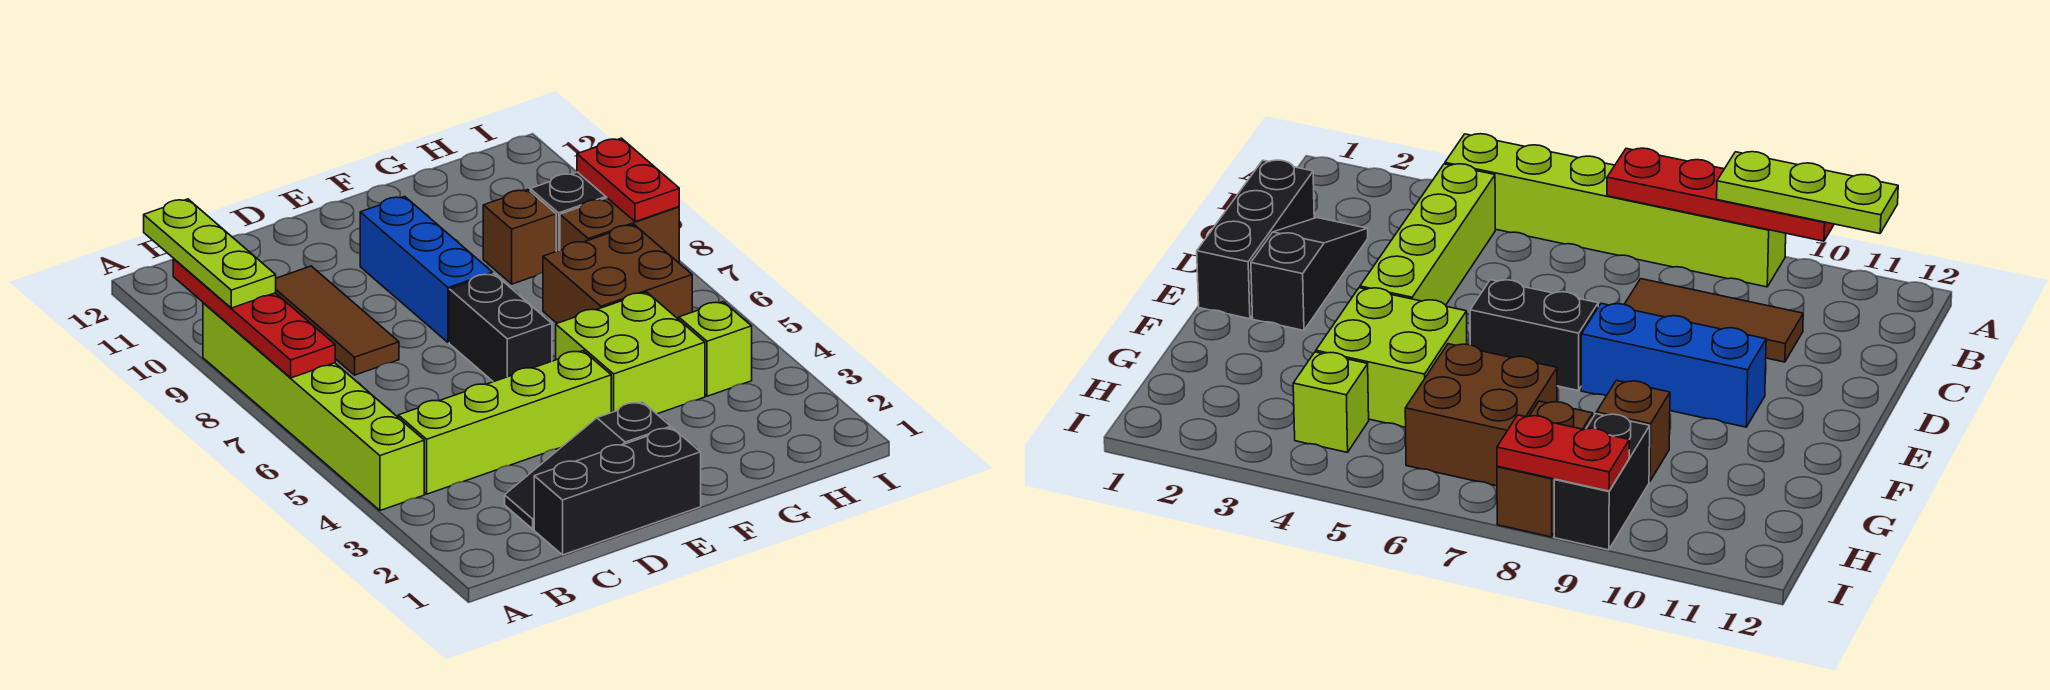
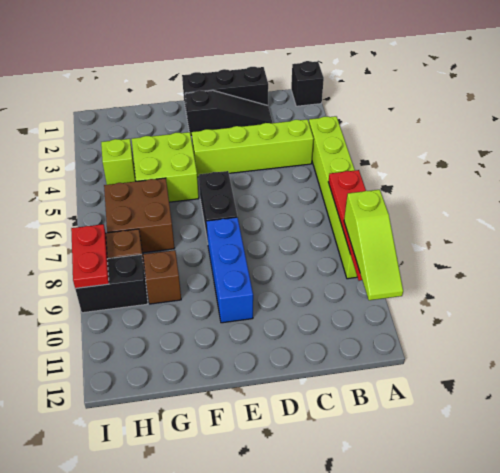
none -> black brick A1 level 1
lime plate A9:A11 level 3 -> lime slope A9:A11 level 3 top 9
brown tile C8:C10 level 1 -> none

